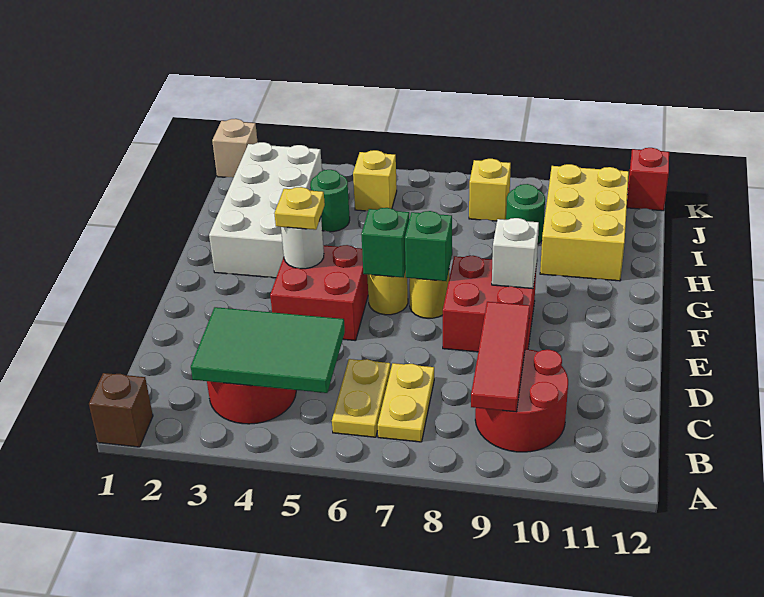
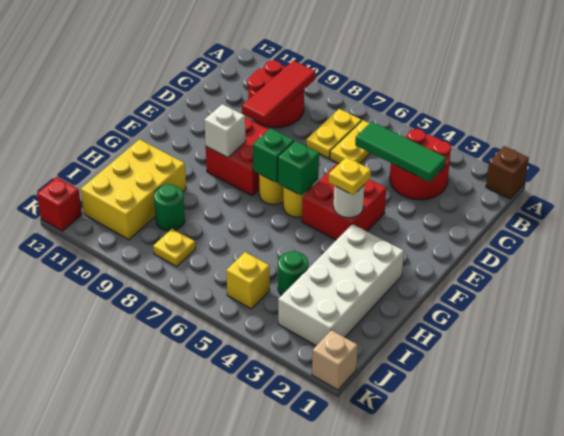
green tile B3:C5 level 2 -> green tile C3:C5 level 2
yellow brick J8 level 1 -> yellow plate J8 level 1

